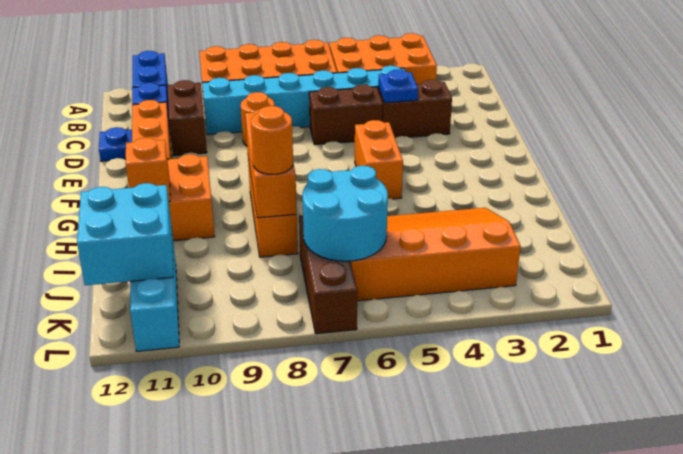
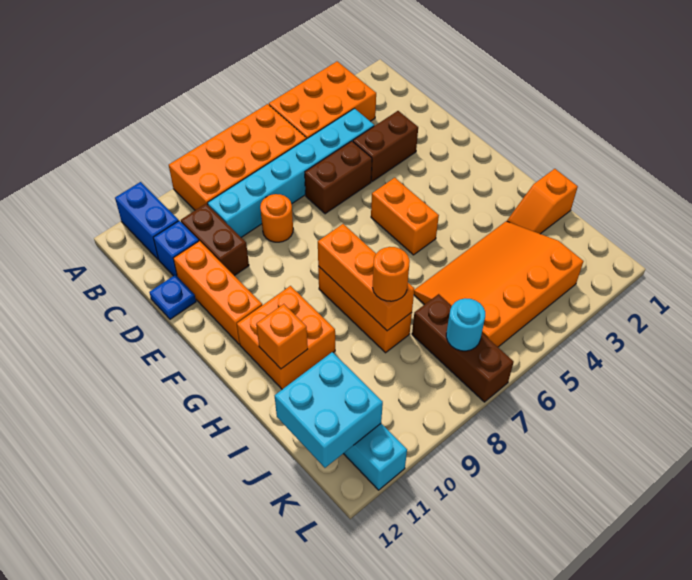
blue plate D4 level 2 -> none
none -> orange slope I1:I2 level 1 top 1
cyan round brick J6:K7 level 2 -> cyan round brick K7 level 2

